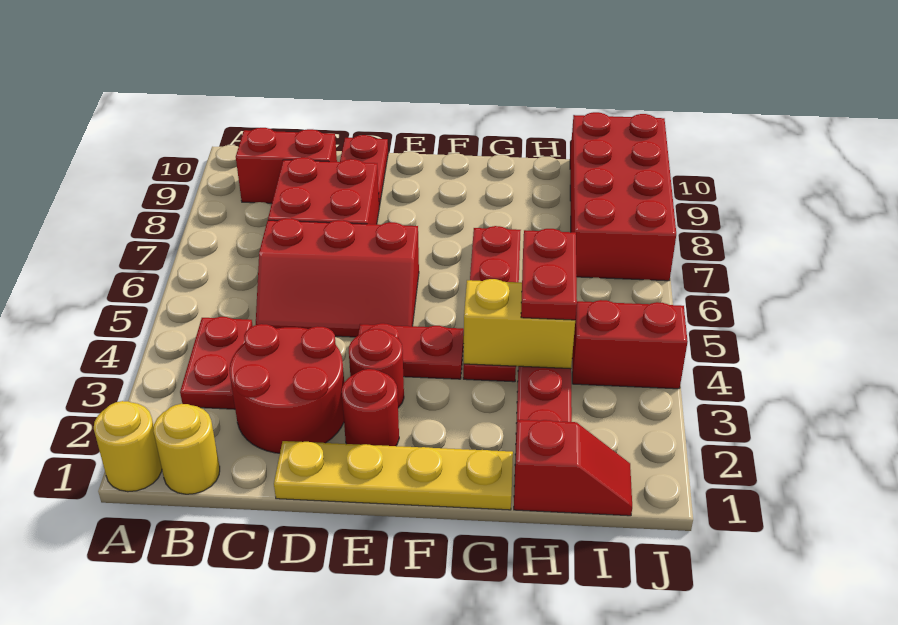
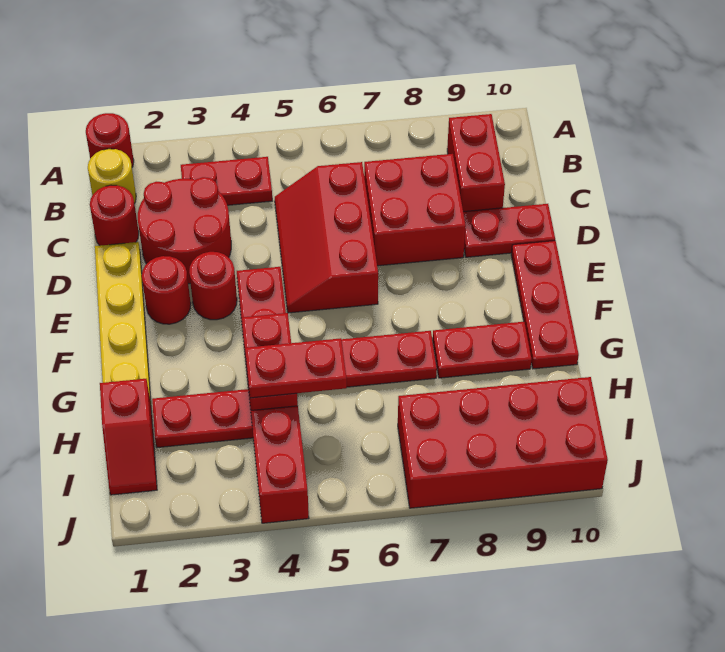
yellow round brick A1 level 1 -> red round brick A1 level 1
none -> red round brick C1 level 1
none -> red plate E10:G10 level 1
yellow brick G4:H4 level 2 -> red brick G4:H4 level 2
none -> red plate G8:G9 level 1

